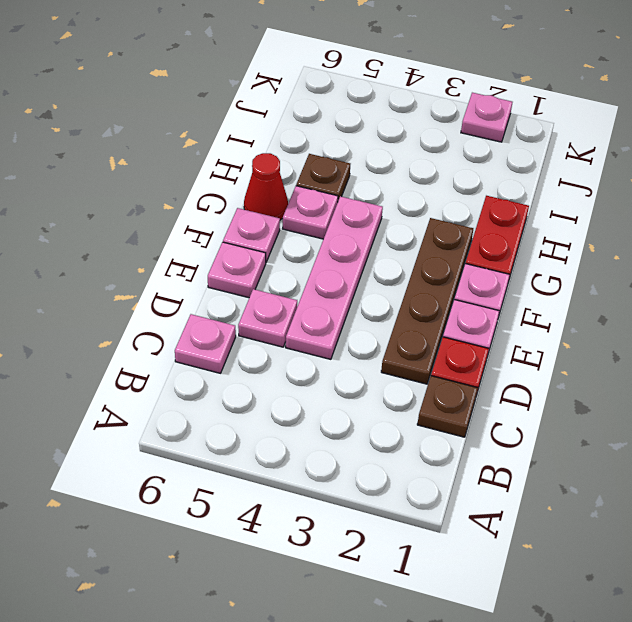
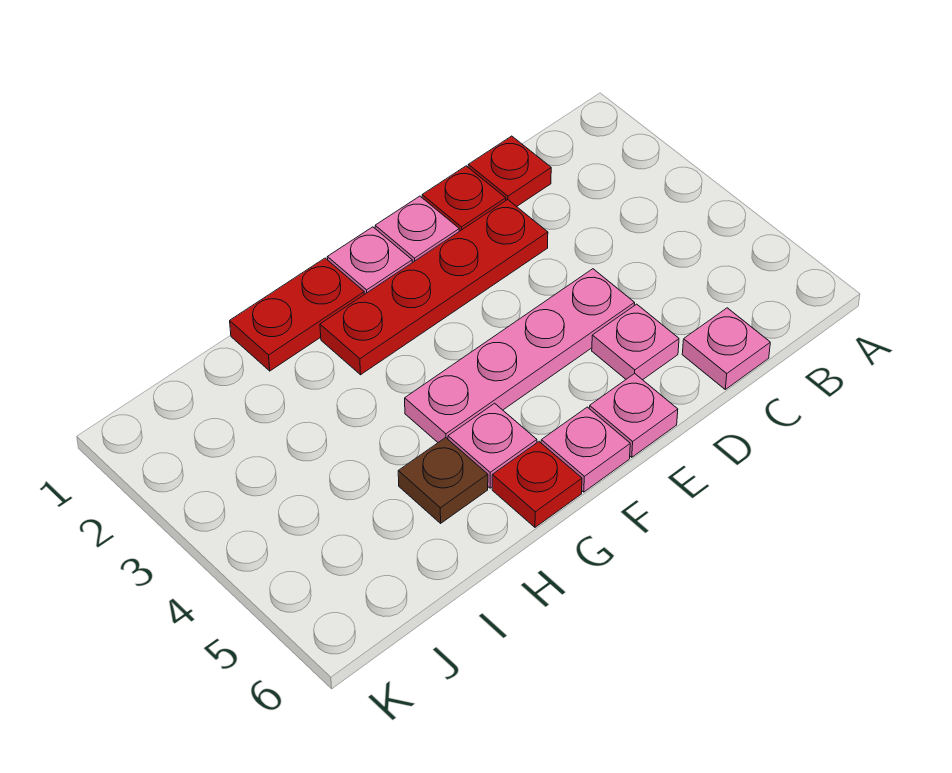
brown plate C1 level 1 -> red plate C1 level 1
brown plate D2:G2 level 1 -> red plate D2:G2 level 1
red cone G6 level 1 -> red plate G6 level 1
pink plate K2 level 1 -> none

